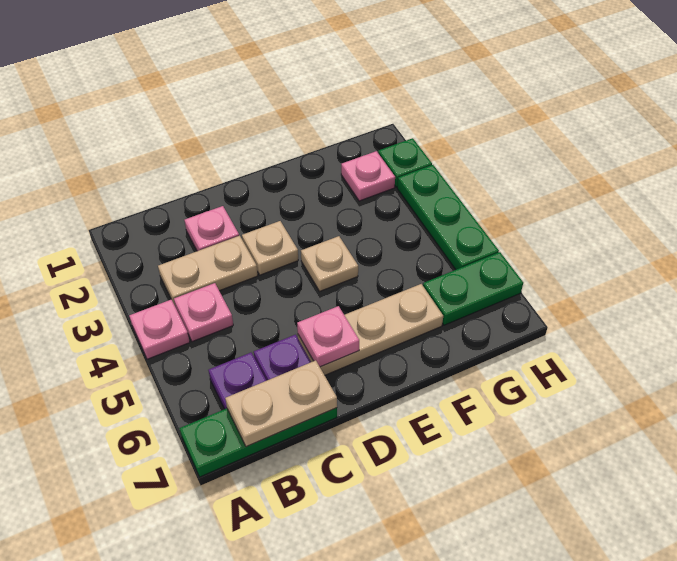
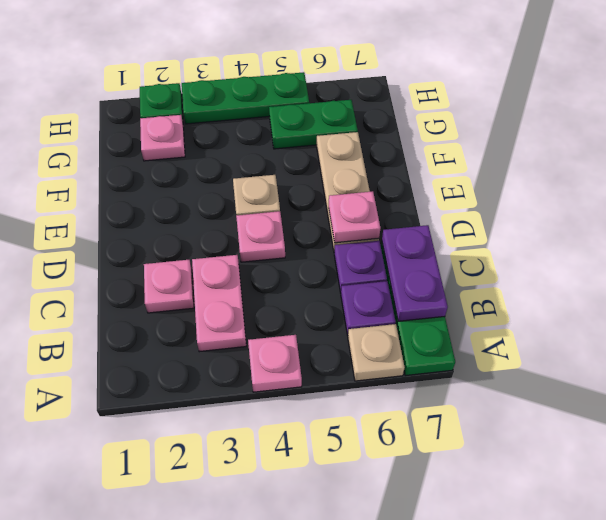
tan plate B3:C3 level 1 -> pink plate B3:C3 level 1
pink plate B4 level 1 -> pink plate D4 level 1
tan plate B7:C7 level 2 -> purple plate B7:C7 level 2
tan plate D3 level 1 -> tan plate A6 level 1
green plate G6:H6 level 1 -> green plate G5:G6 level 1

